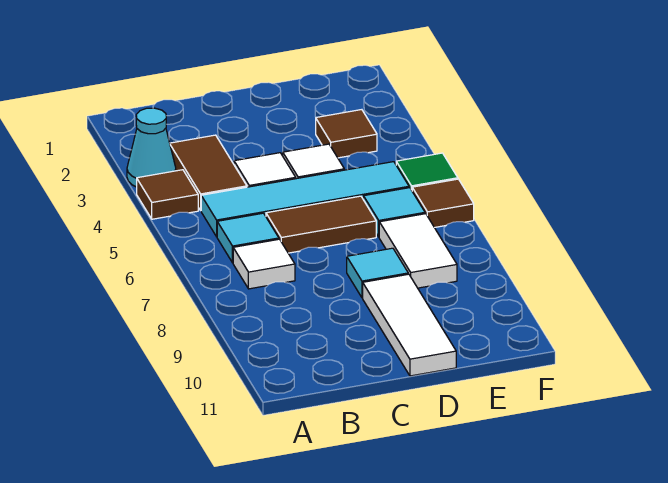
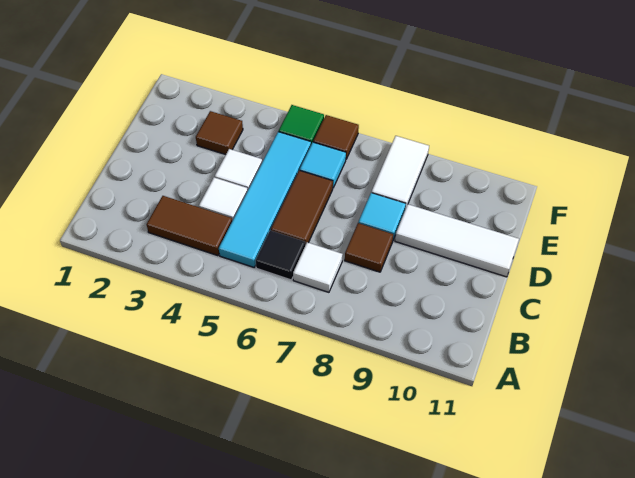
cyan cone A3 level 1 -> none
brown tile A4 level 1 -> brown tile C8 level 1
cyan tile B6 level 1 -> black tile B6 level 1
white tile E7:E8 level 1 -> white tile E8:F8 level 1

